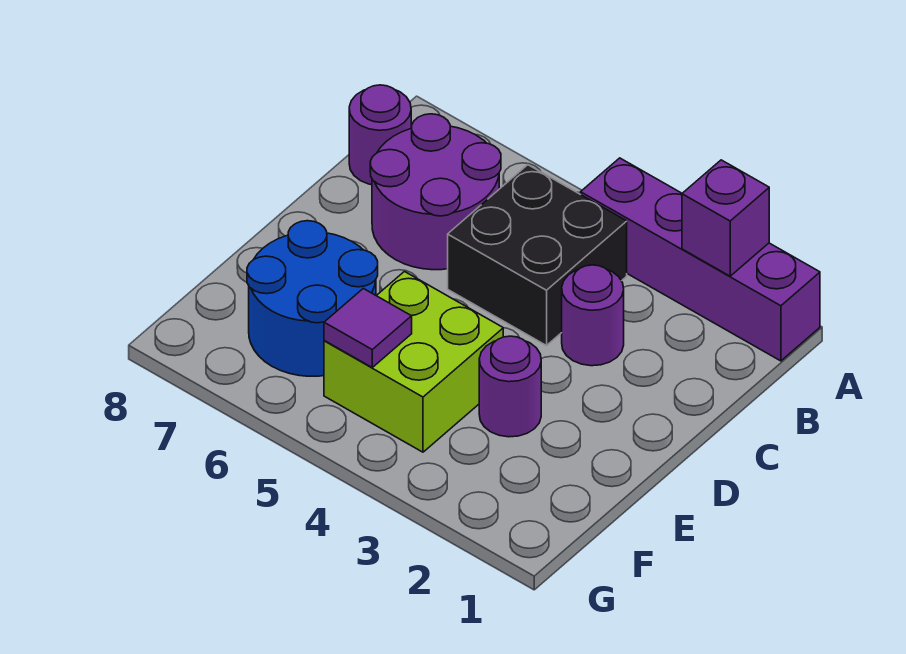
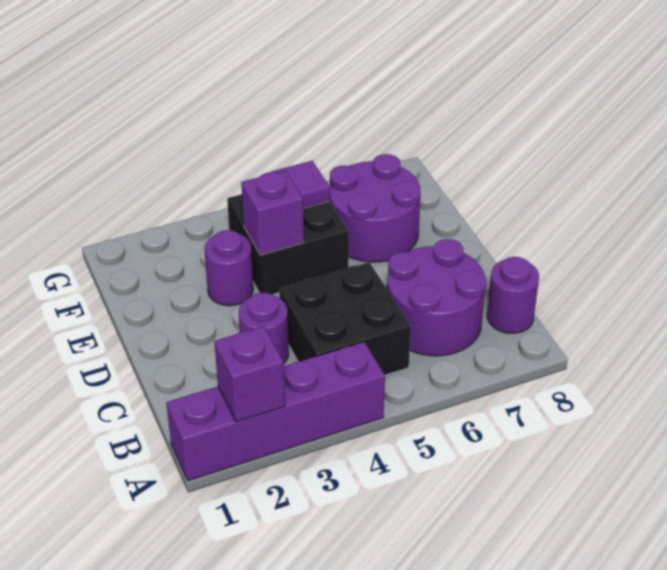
lime brick E4:F5 level 1 -> black brick E4:F5 level 1
none -> purple brick E4 level 2
blue round brick E6:F7 level 1 -> purple round brick E6:F7 level 1

